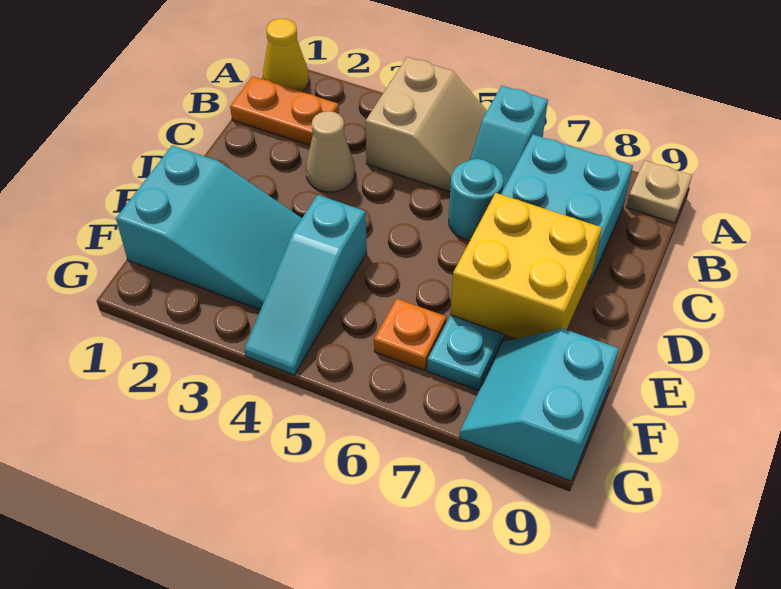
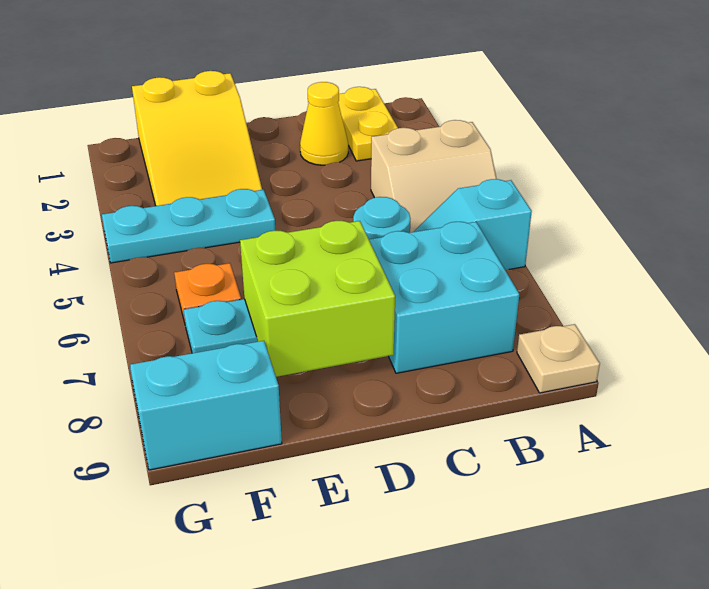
yellow cone A1 level 1 -> yellow cone C2 level 1
orange plate B1:B2 level 1 -> yellow plate B1:B2 level 1
tan cone C3 level 1 -> none
yellow brick D7:E8 level 2 -> lime brick D7:E8 level 2
cyan slope E1:F3 level 1 top 1 -> yellow slope E1:F3 level 1 top 1
cyan slope E4:G4 level 1 top E -> cyan plate E4:G4 level 1

